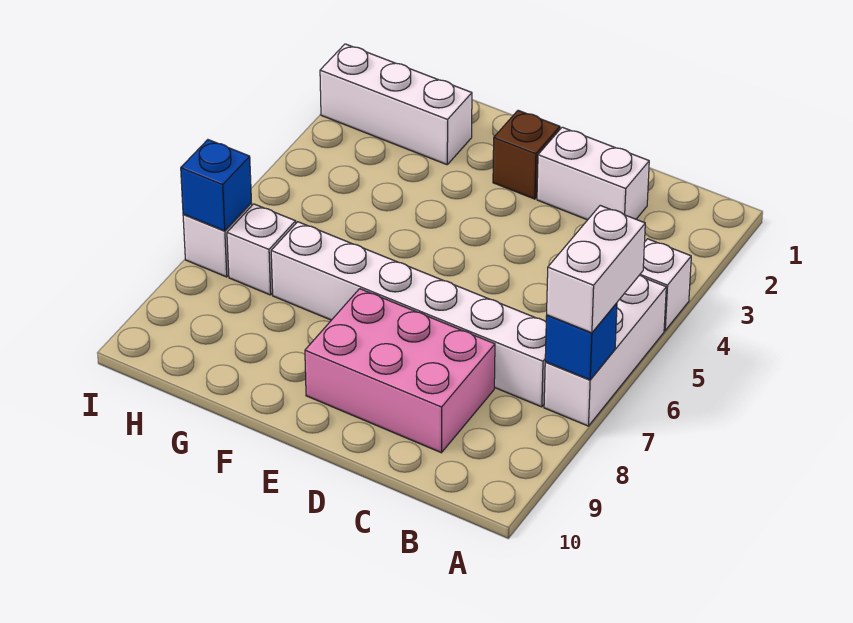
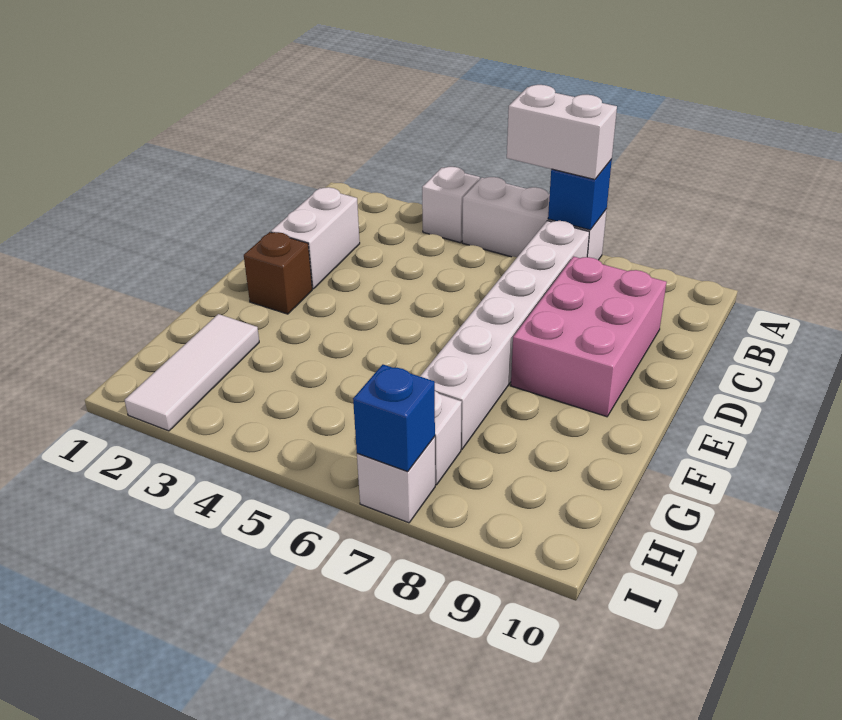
white brick G2:I2 level 1 -> white tile G2:I2 level 1

